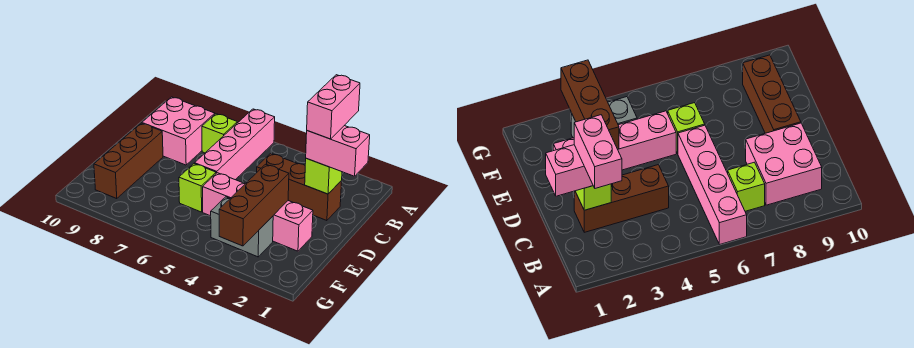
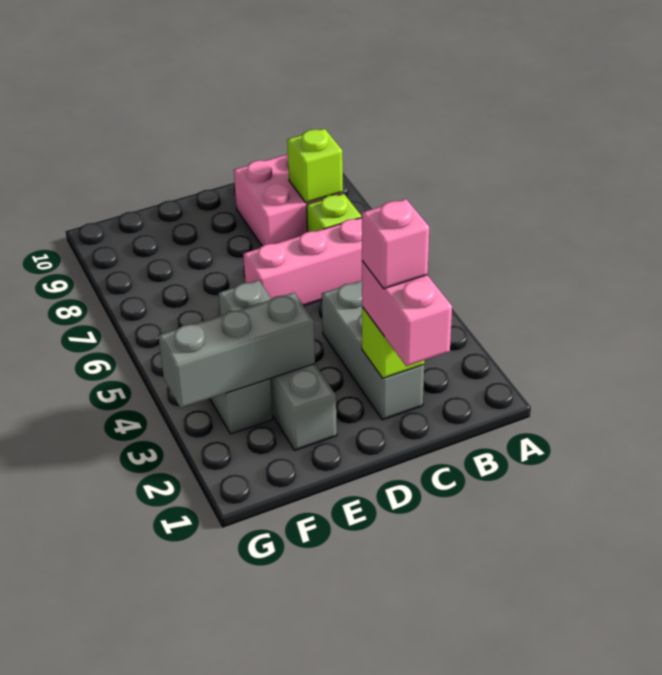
pink brick B2:C2 level 4 -> pink brick C2 level 4
brown brick C2:C4 level 1 -> grey brick C2:C4 level 1
brown brick D9:F9 level 1 -> none
pink brick E2:E5 level 1 -> grey brick E2:E5 level 1
brown brick E3:G3 level 2 -> grey brick E3:G3 level 2
lime brick E6 level 1 -> lime brick B8 level 2

